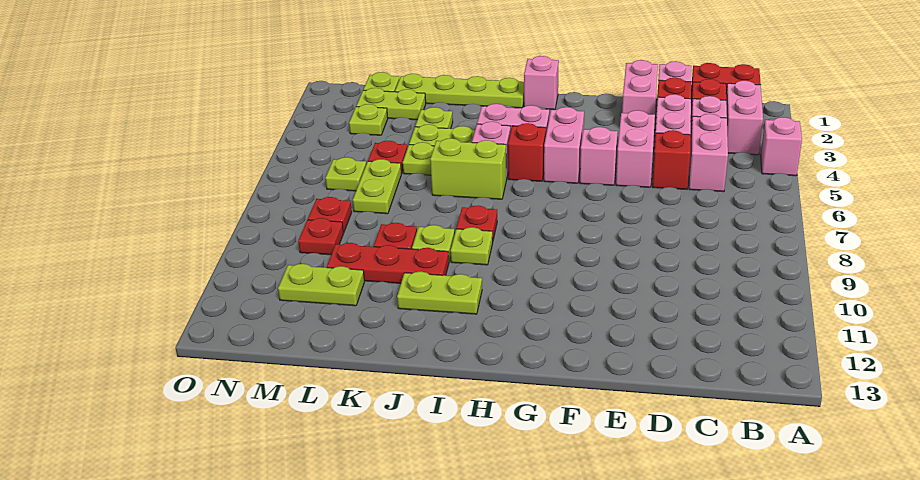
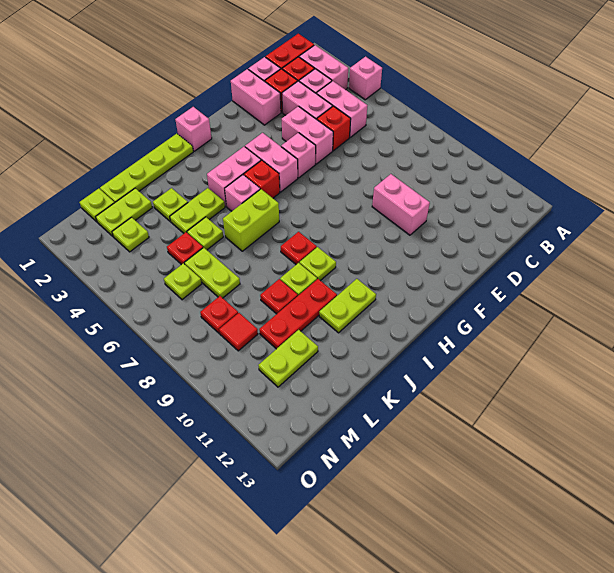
none -> pink brick E9:E10 level 1
red plate M9 level 1 -> red tile M9 level 1

